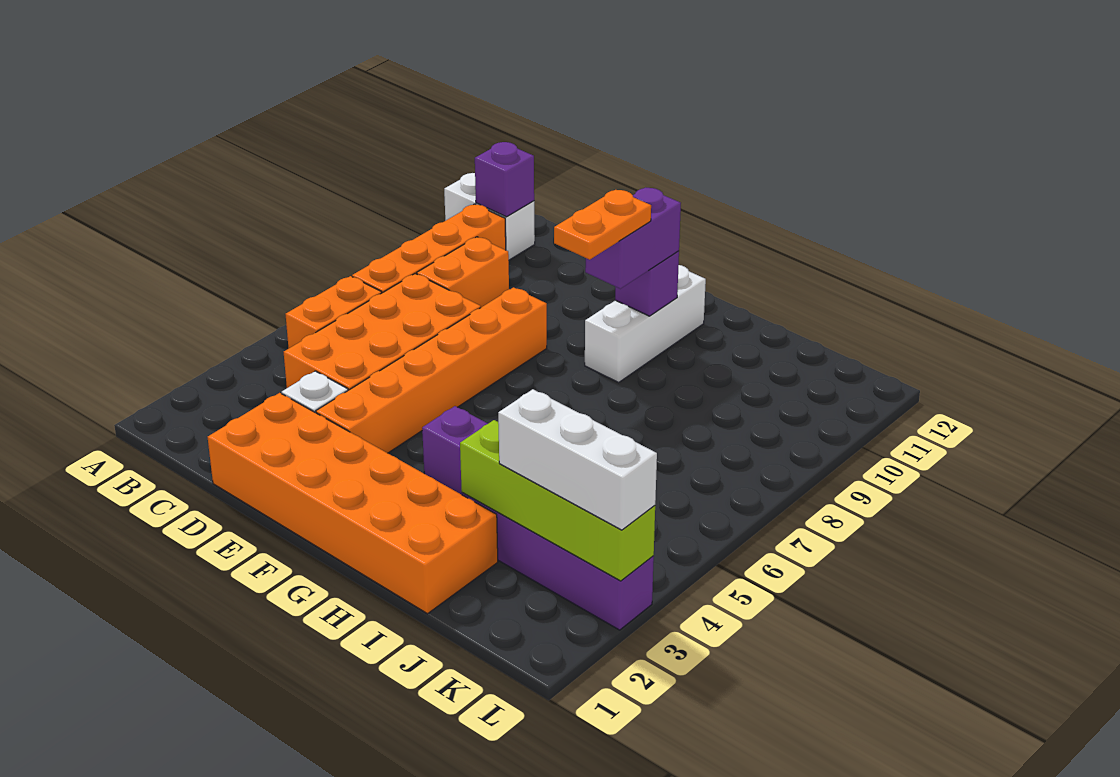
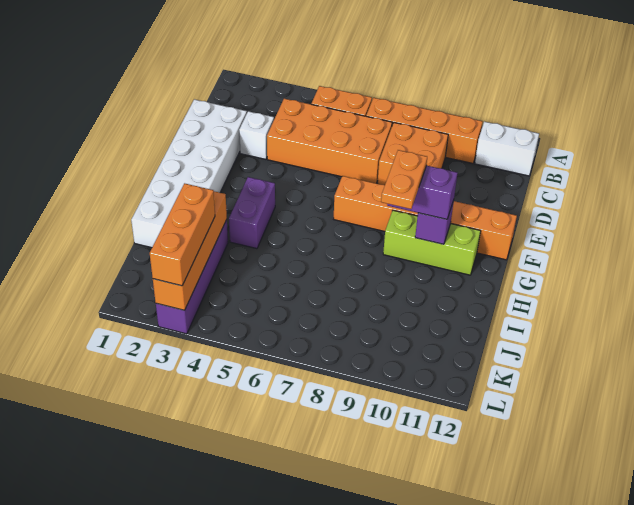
white brick A11:B11 level 1 -> white brick B11:B12 level 1
purple brick B11 level 2 -> none
orange brick C8:C9 level 1 -> orange brick C8:D9 level 1
orange brick D1:I2 level 1 -> white brick D1:I2 level 1
orange brick E3:E8 level 1 -> orange brick F7:F12 level 1
orange plate G8:G9 level 4 -> orange plate G9:H9 level 4
white brick G9:G11 level 1 -> lime brick G9:G11 level 1
lime brick I3:L3 level 2 -> orange brick I3:L3 level 2
white brick J3:L3 level 3 -> orange brick J3:L3 level 3

